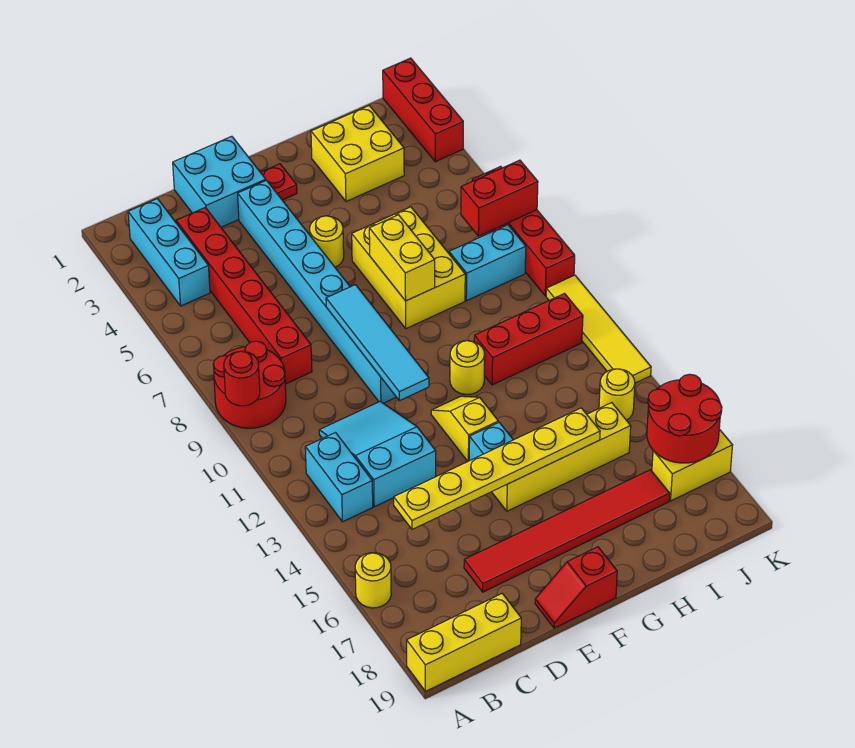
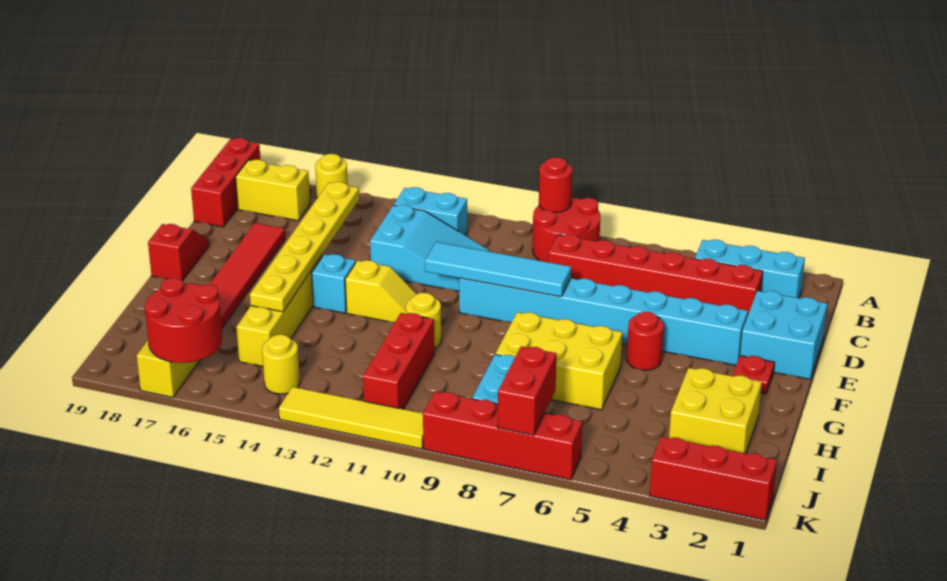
yellow brick A19:C19 level 1 -> red brick A19:C19 level 1
yellow round brick F5 level 1 -> red round brick F5 level 1
yellow brick G7:G8 level 2 -> yellow brick B17:B18 level 1

